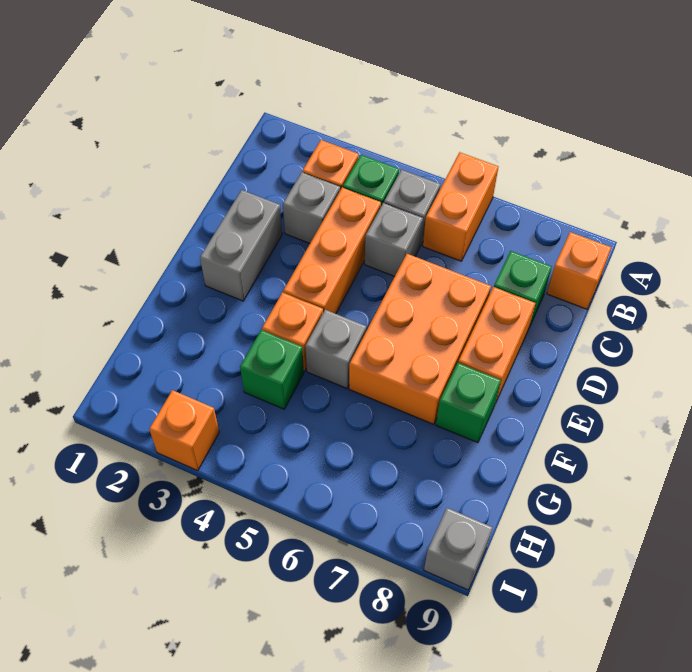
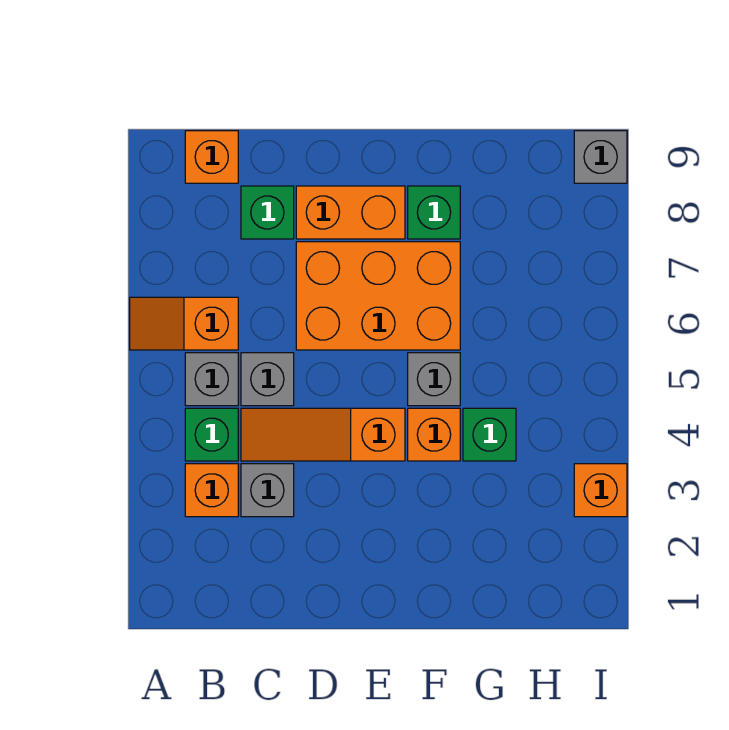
orange brick A6:B6 level 1 -> orange slope A6:B6 level 1 top B
orange brick C4:E4 level 1 -> orange slope C4:E4 level 1 top E
grey brick D2:E2 level 1 -> none

